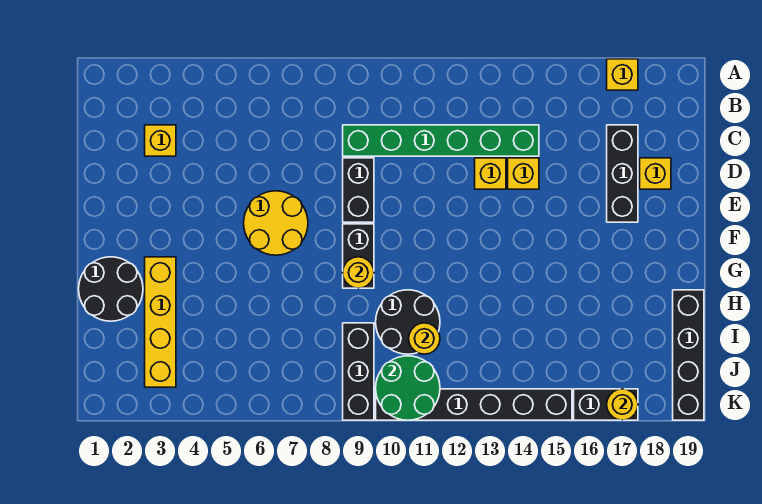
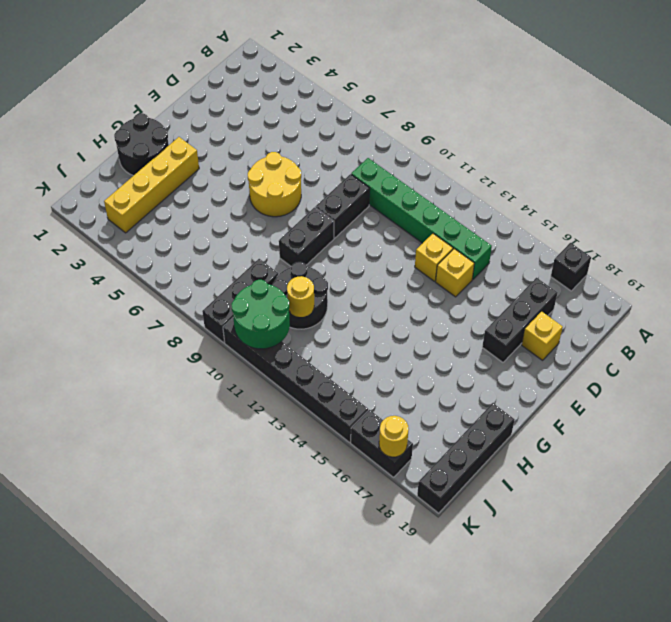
yellow brick A17 level 1 -> black brick A17 level 1
yellow brick C3 level 1 -> none
yellow round brick G9 level 2 -> none

